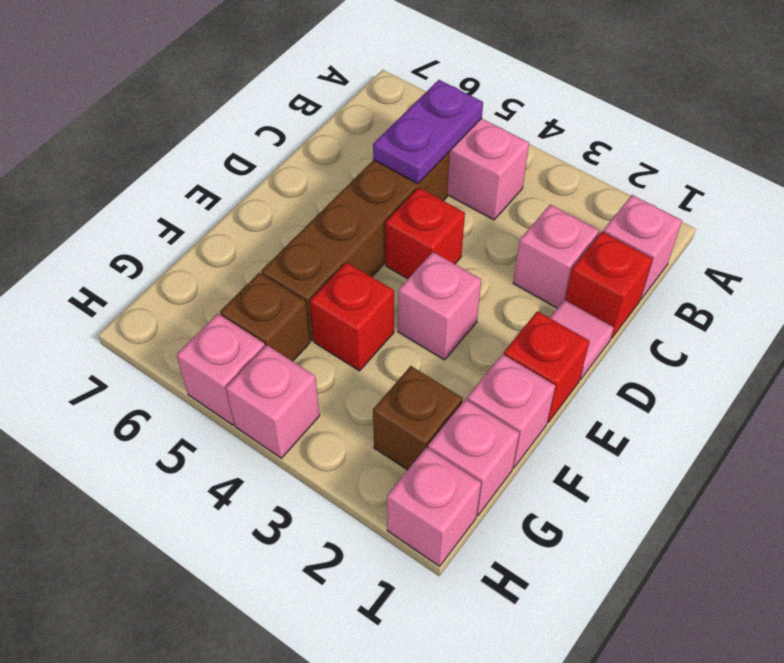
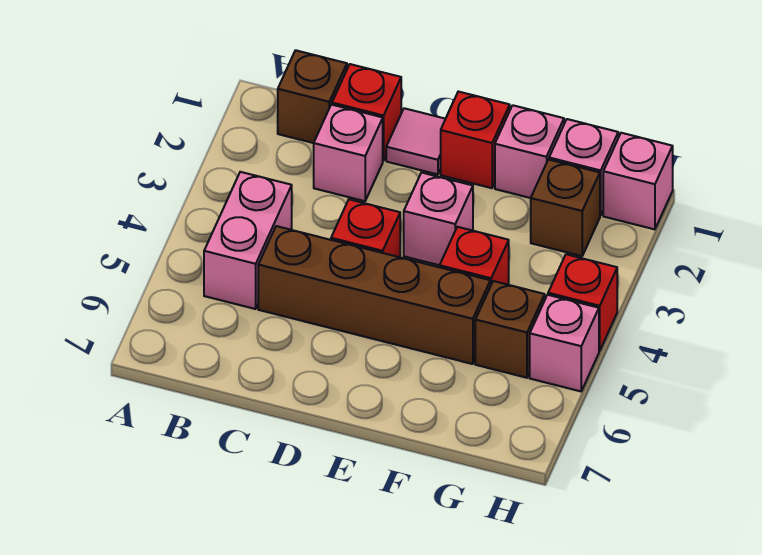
pink brick B1 level 1 -> brown brick B1 level 1
purple plate B5:C5 level 2 -> none
pink brick H4 level 1 -> red brick H4 level 1

